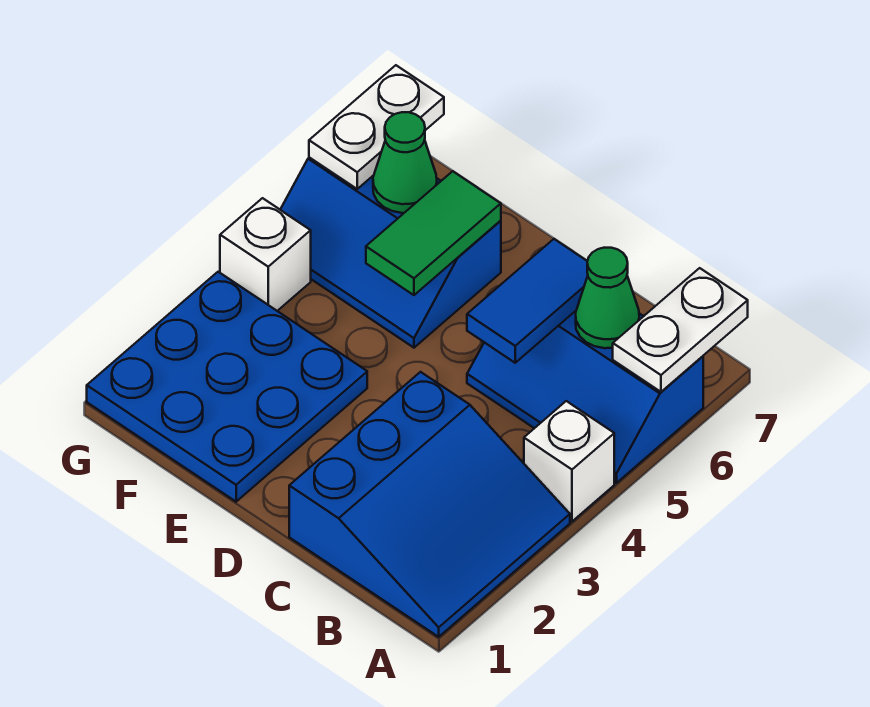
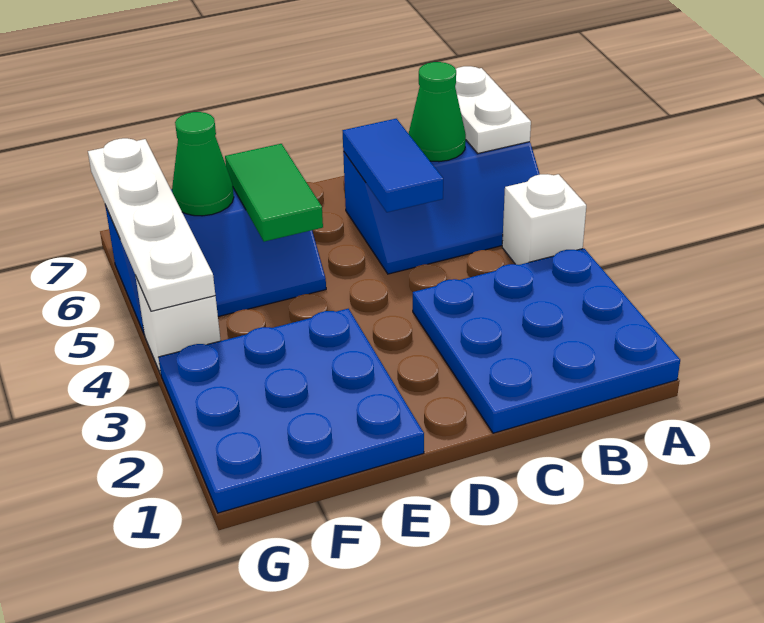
blue slope A1:C3 level 1 top C -> blue plate A1:C3 level 1
white plate G6:G7 level 2 -> white plate G4:G7 level 2

